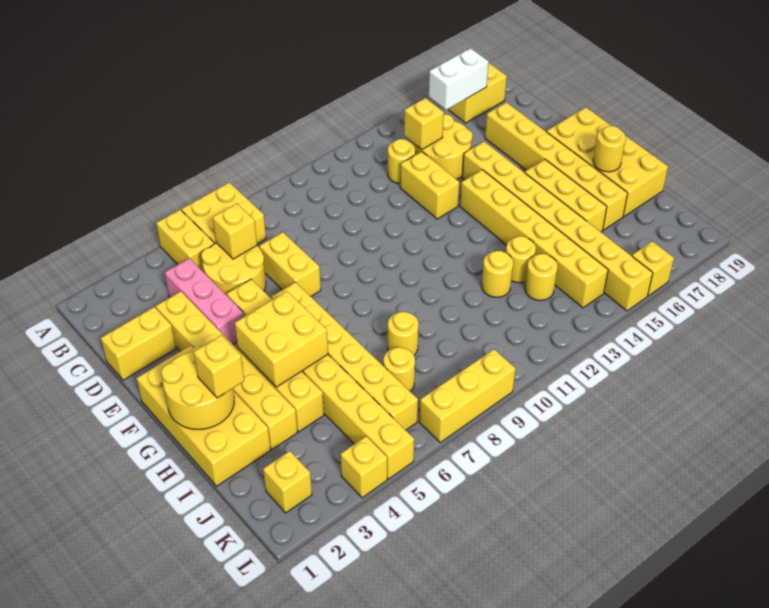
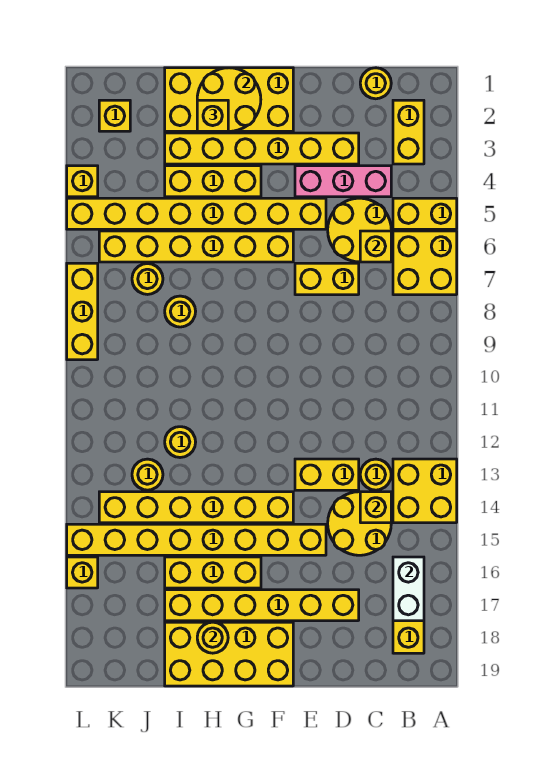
yellow brick D1:D2 level 1 -> yellow brick B2:B3 level 1
yellow brick G4:H5 level 2 -> yellow brick A13:B14 level 1
yellow round brick I13 level 1 -> yellow round brick C1 level 1

